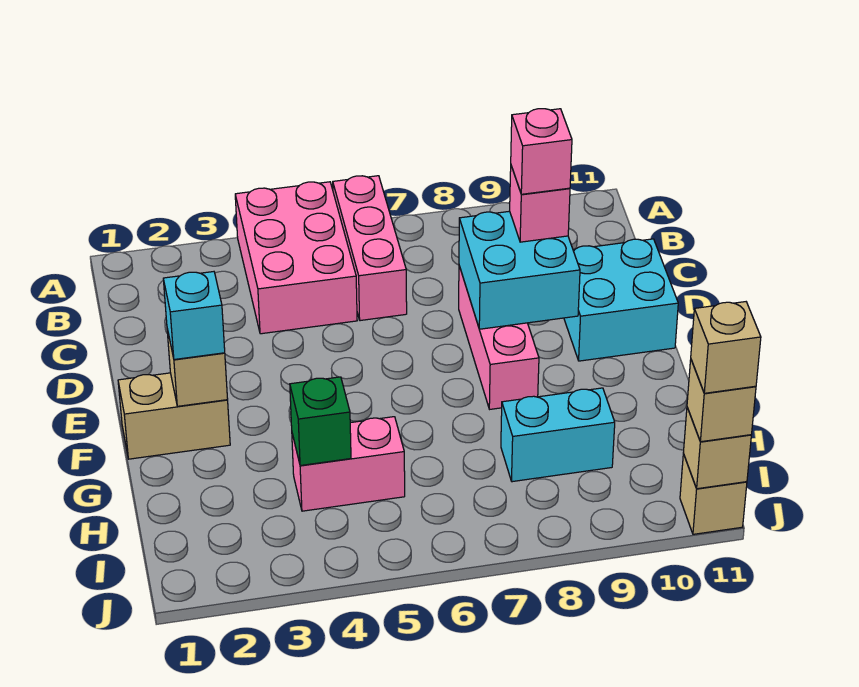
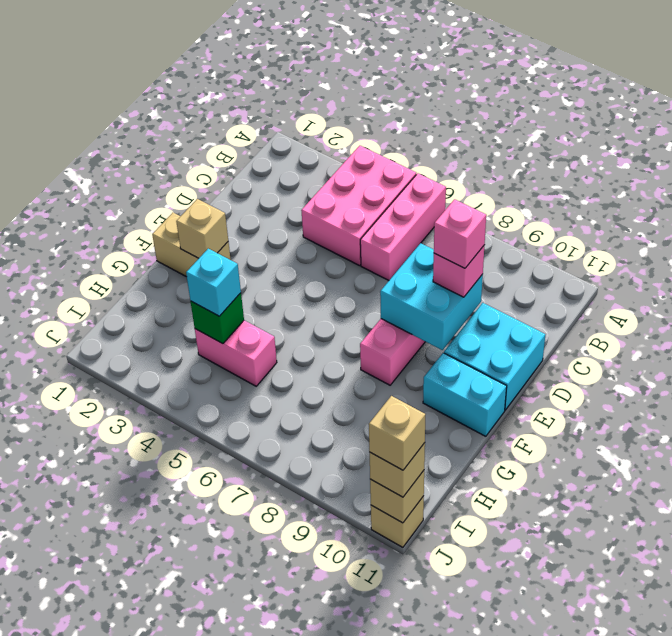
cyan brick F2 level 3 -> cyan brick H4 level 3
cyan brick H8:H9 level 1 -> cyan brick F10:F11 level 1

